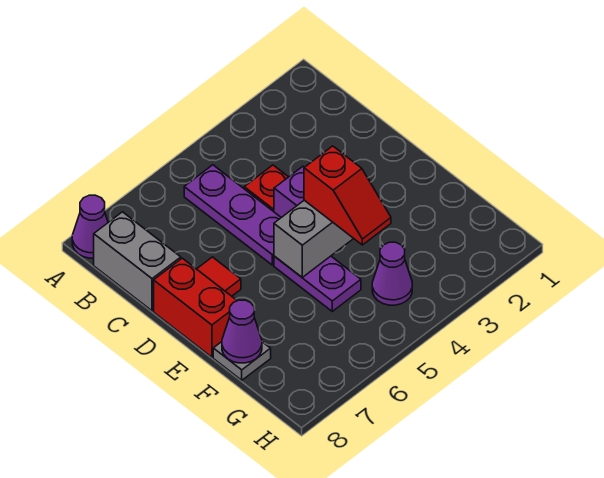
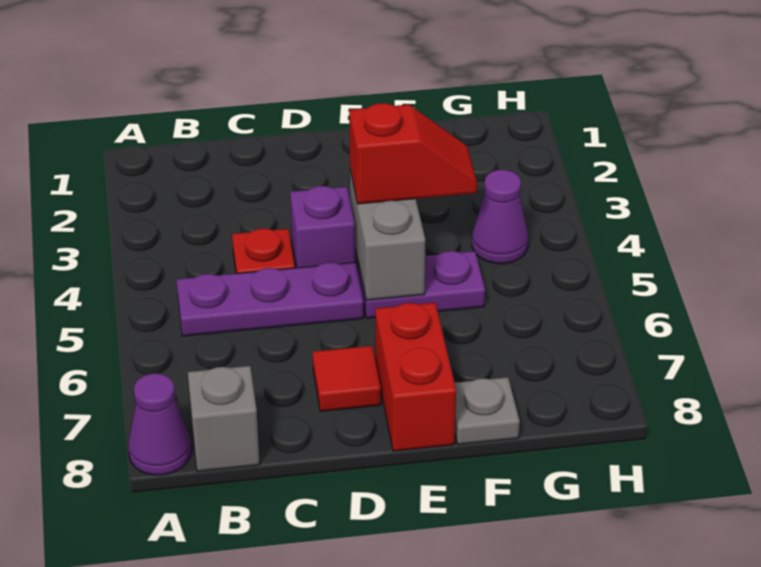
grey brick B8:C8 level 1 -> grey brick B8 level 1
red brick D8:E8 level 1 -> red brick E7:E8 level 1
purple cone F8 level 2 -> none

